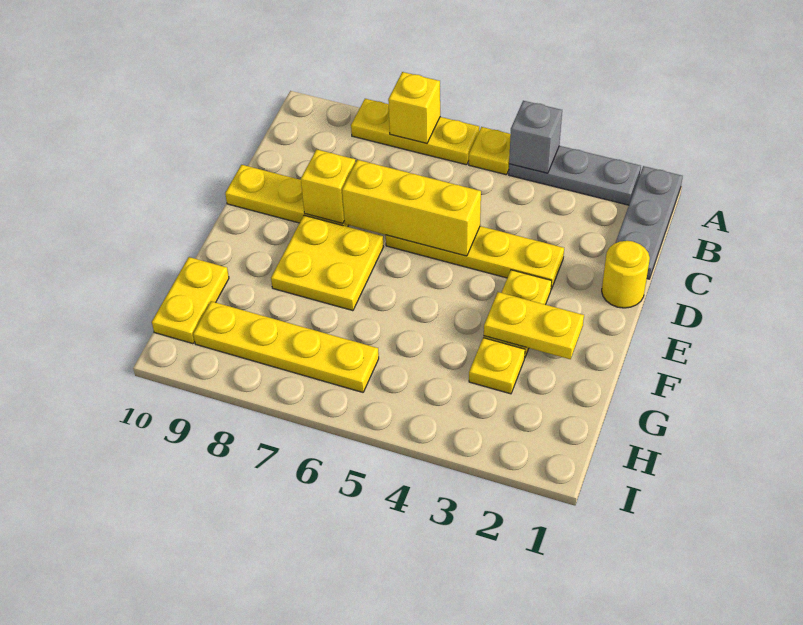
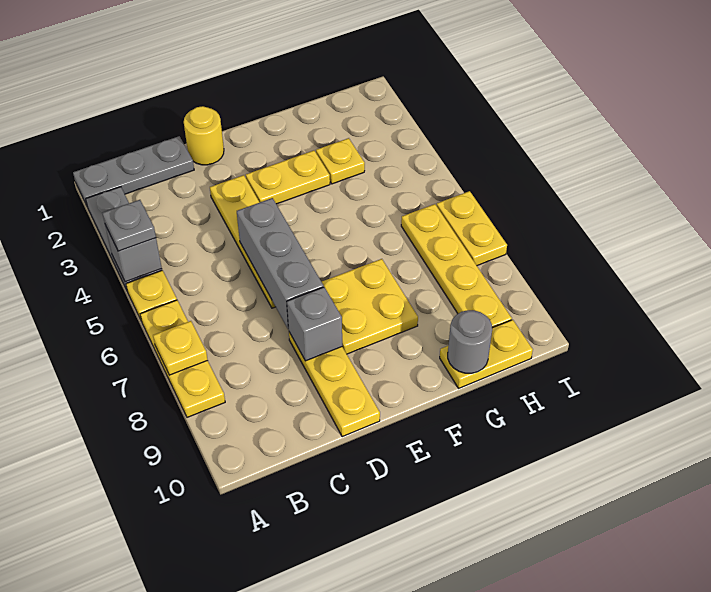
none -> grey plate A4 level 3
yellow brick A7 level 2 -> yellow plate A7 level 2
yellow brick D5:D7 level 2 -> grey brick D5:D7 level 2
yellow brick D8 level 2 -> grey brick D8 level 2
yellow plate F2:F3 level 2 -> yellow plate I6:I7 level 1
none -> grey round brick G10 level 2

